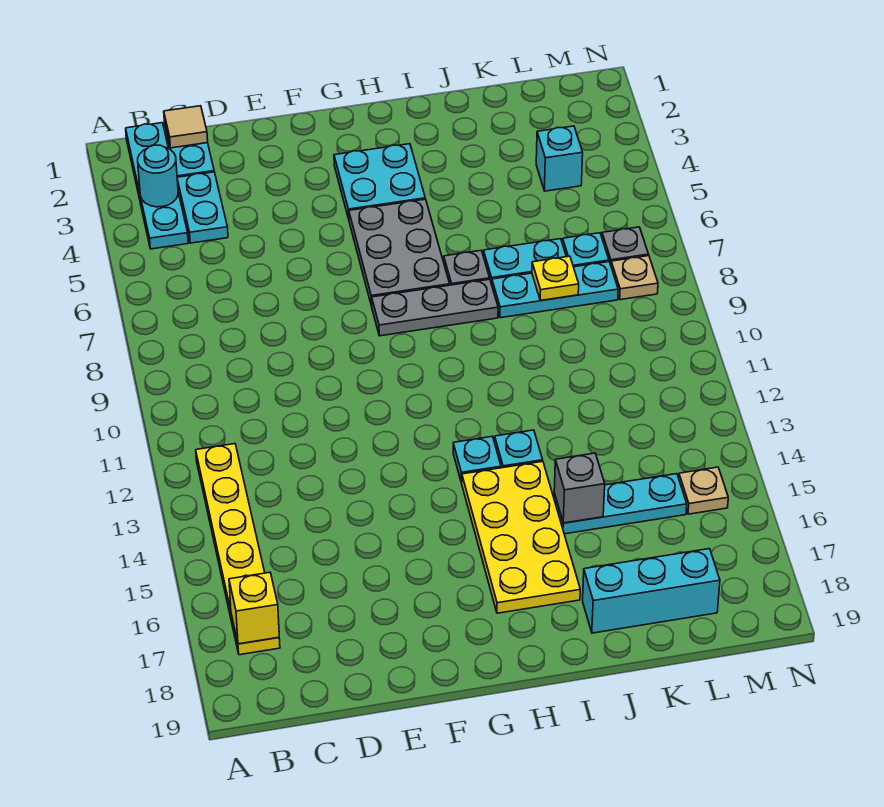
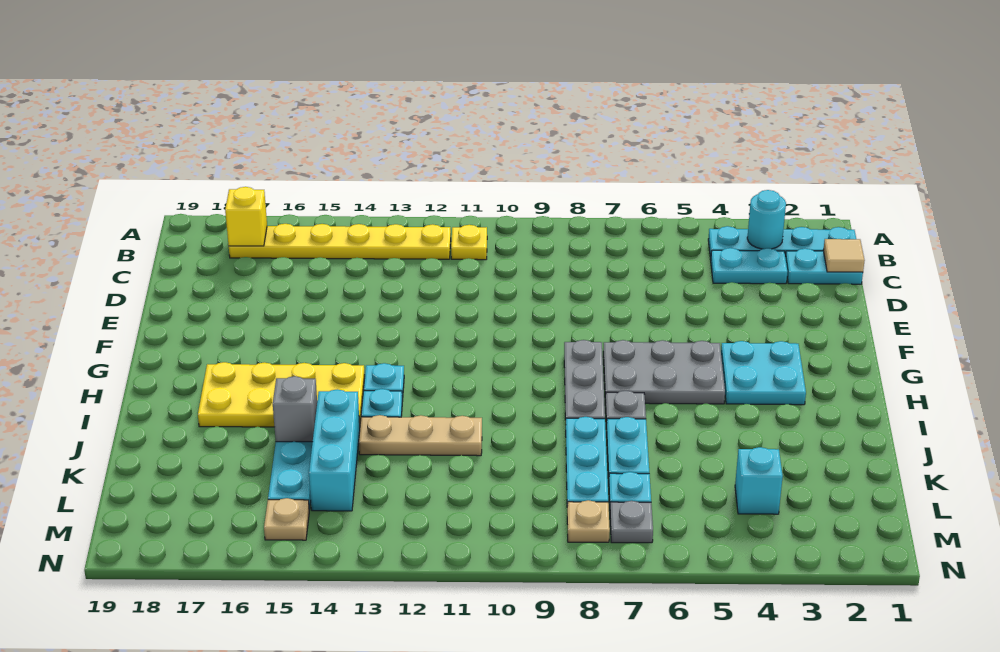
none -> tan plate J11:J13 level 1
cyan brick J18:L18 level 1 -> cyan brick J14:L14 level 1
yellow plate K8 level 2 -> yellow plate B11 level 1

